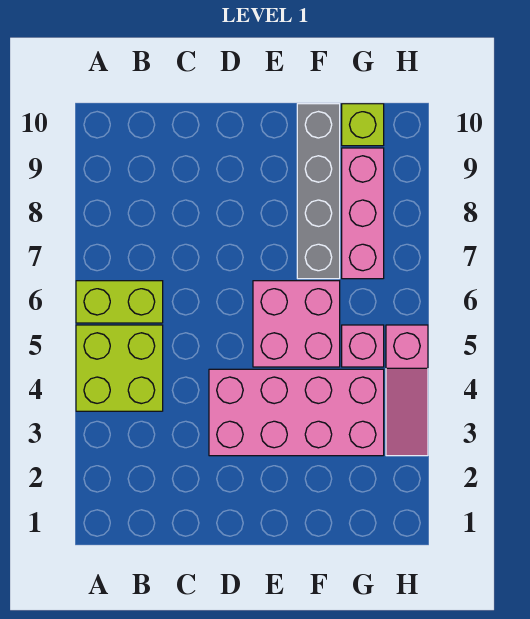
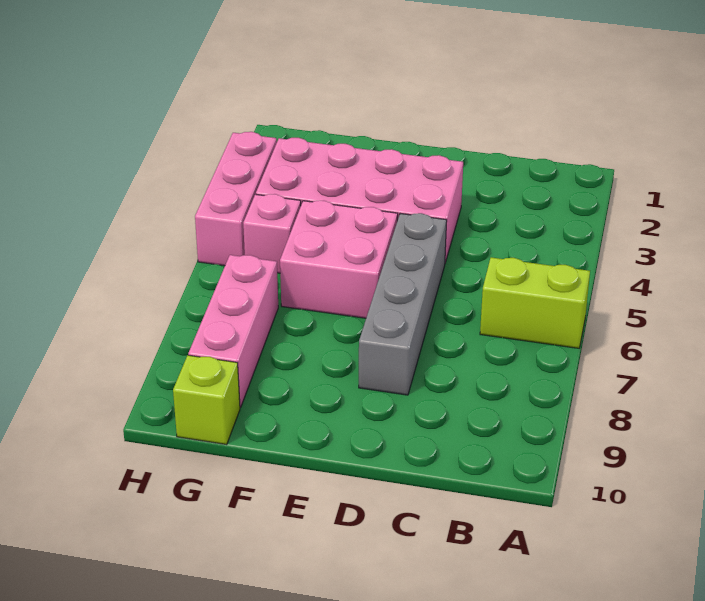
lime brick A4:B5 level 1 -> none
grey brick F7:F10 level 1 -> grey brick D5:D8 level 1
pink slope H3:H5 level 1 top 5 -> pink brick H3:H5 level 1

